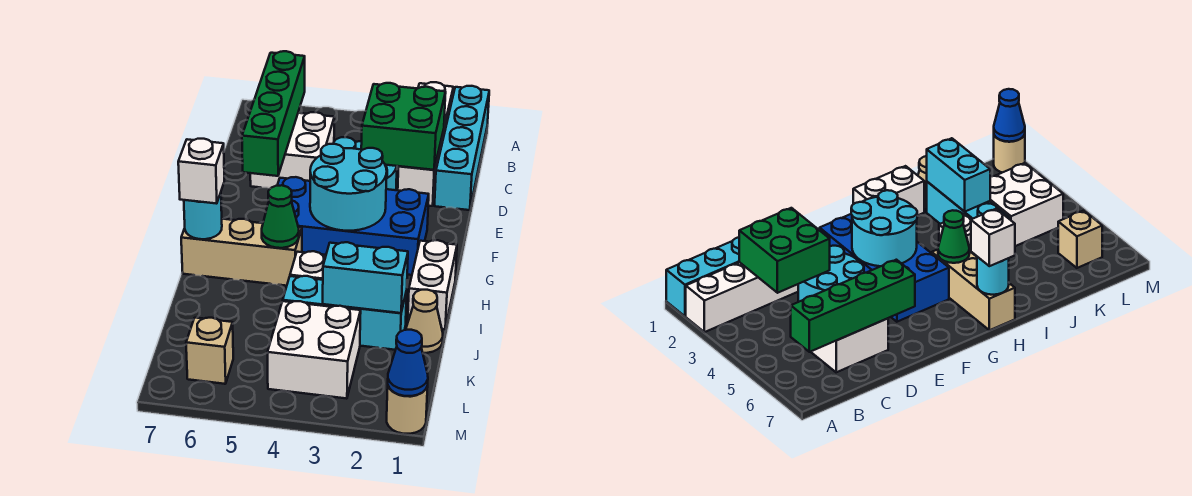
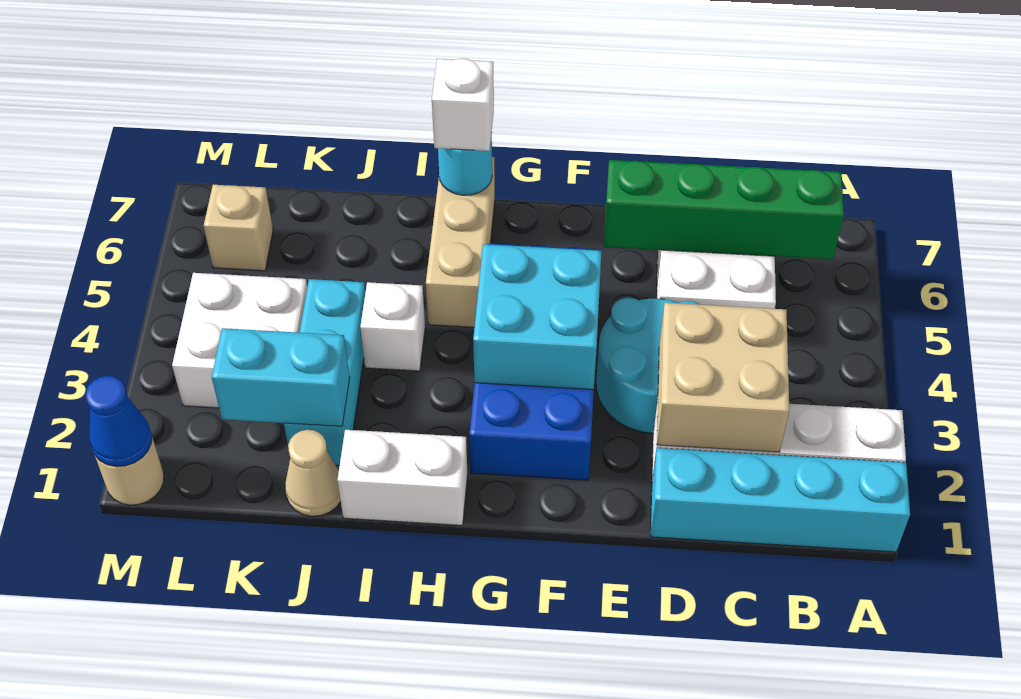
green brick C2:D3 level 2 -> tan brick C2:D3 level 2
cyan round brick F3:G4 level 2 -> cyan brick F3:G4 level 2
green cone H5 level 2 -> none
cyan brick J2:J3 level 2 -> cyan brick J2:K2 level 2

